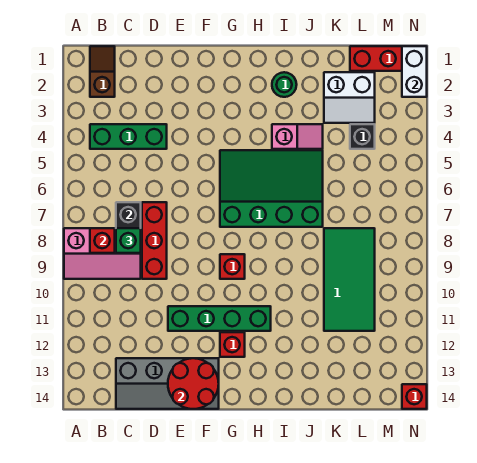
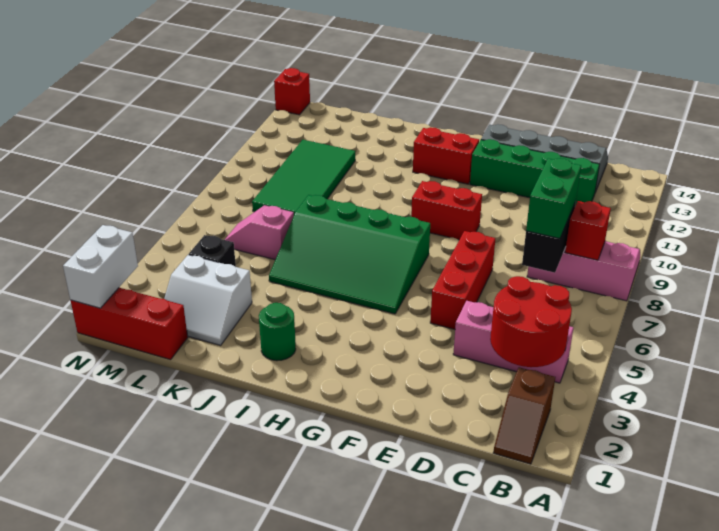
green brick B4:D4 level 1 -> pink brick B4:D4 level 1
green brick C8 level 3 -> green brick C7:C8 level 3
red brick D7:D9 level 1 -> red brick E5:E7 level 1
green brick E11:H11 level 1 -> green brick C12:F12 level 1
red round brick E13:F14 level 2 -> red round brick B3:C4 level 2
red brick G9 level 1 -> red brick F9:G9 level 1
red brick G12 level 1 -> red brick G12:H12 level 1
pink slope I4:J4 level 1 top I -> pink slope K6:L6 level 1 top K
white slope K2:L3 level 1 top 2 -> white slope K2:L3 level 1 top 3

